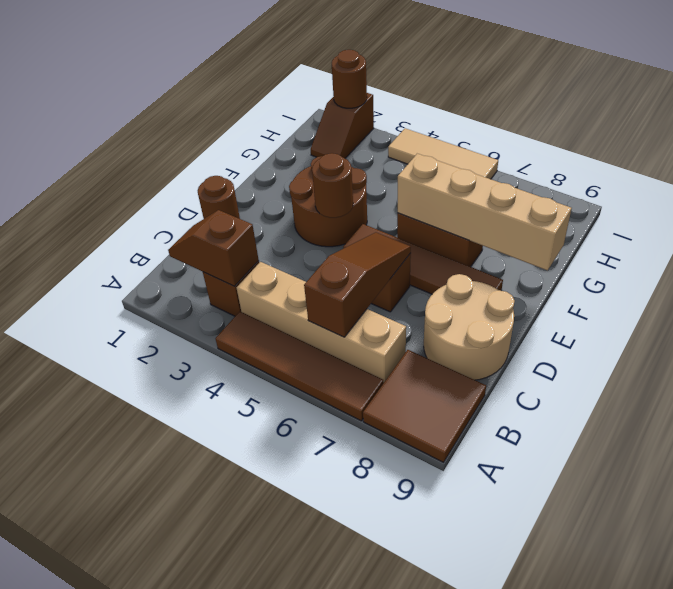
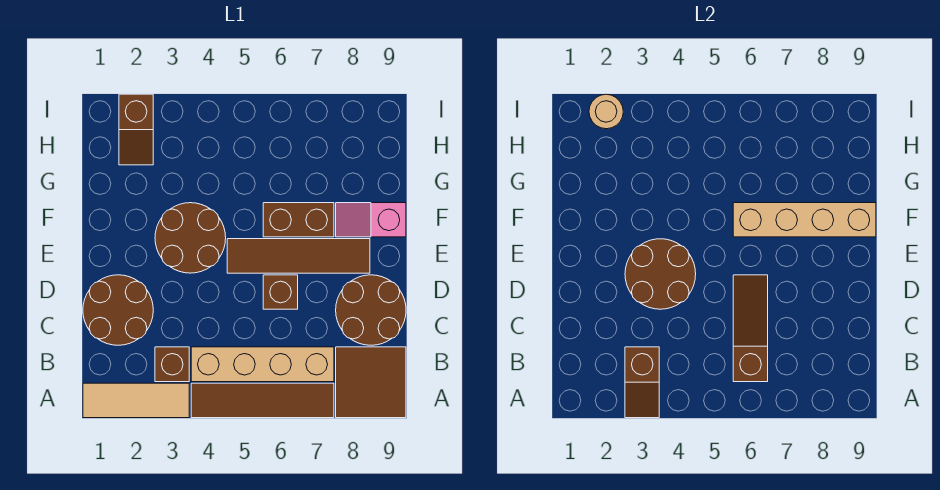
brown slope B2:B3 level 2 top 3 -> brown slope A3:B3 level 2 top B
tan round brick C8:D9 level 1 -> brown round brick C8:D9 level 1
brown round brick D1 level 1 -> brown round brick C1:D2 level 1
brown round brick E4 level 2 -> brown round brick D3:E4 level 2
none -> pink slope F8:F9 level 1 top 9
brown round brick I2 level 2 -> tan round brick I2 level 2
tan tile I4:I6 level 1 -> tan tile A1:A3 level 1

